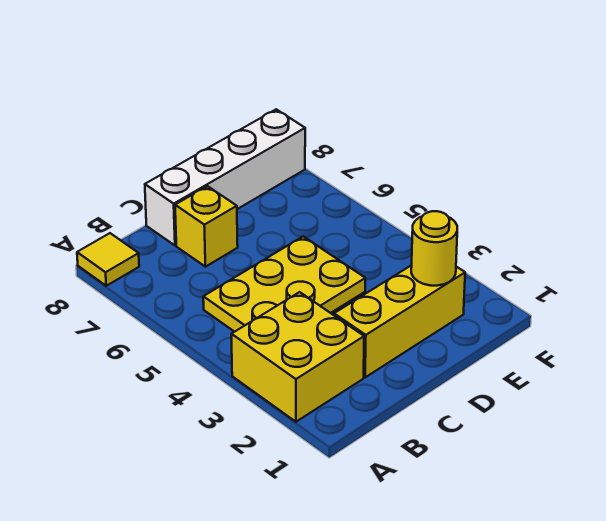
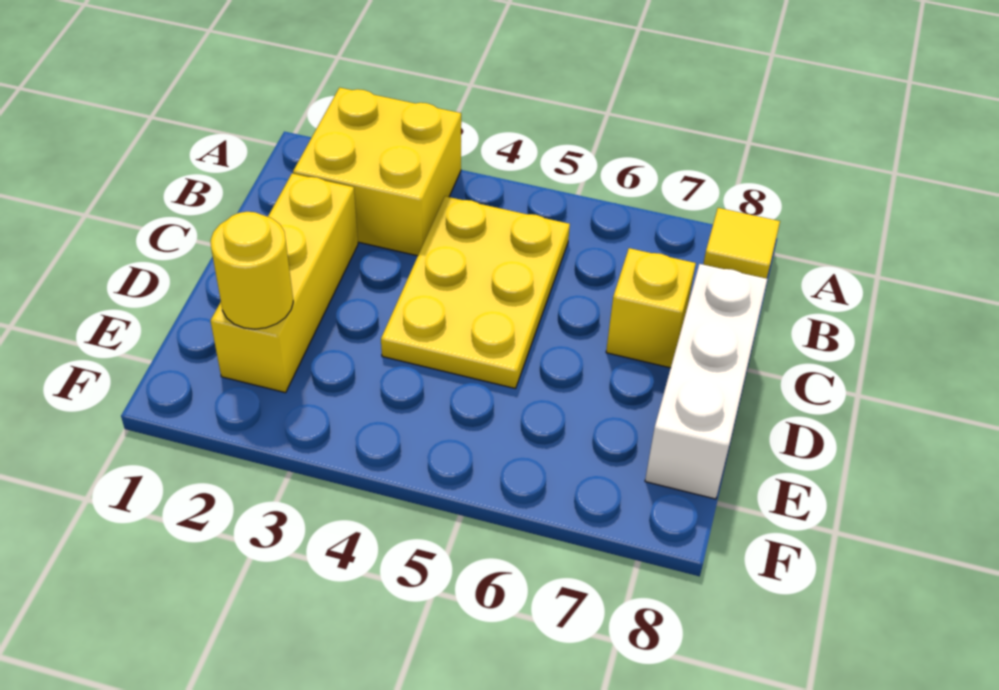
white brick C8:F8 level 1 -> white brick C8:E8 level 1

